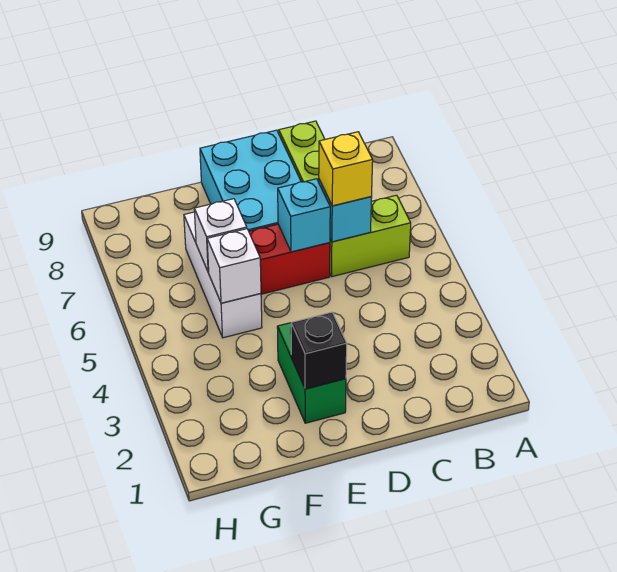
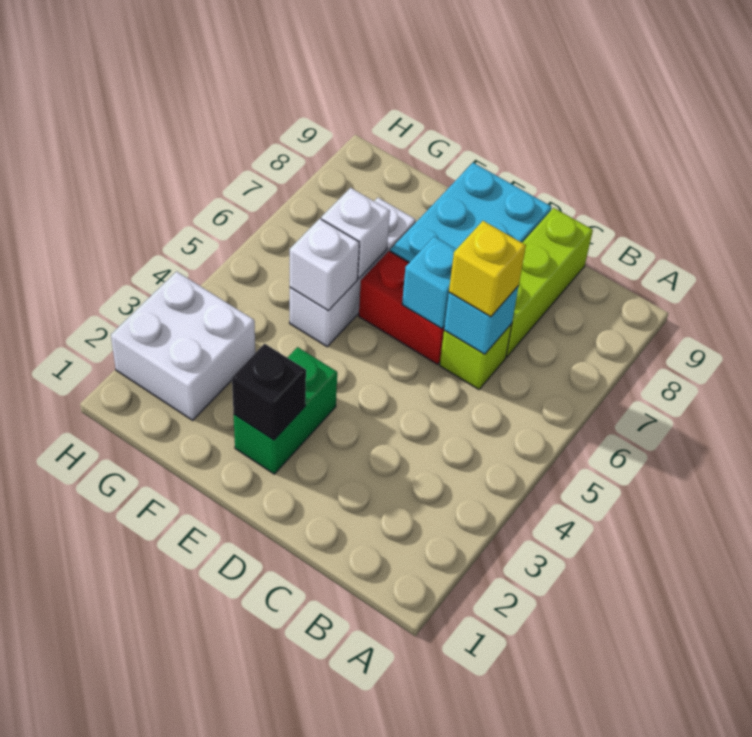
lime brick B6:C6 level 1 -> lime brick C6 level 1
none -> white brick G2:H3 level 1

